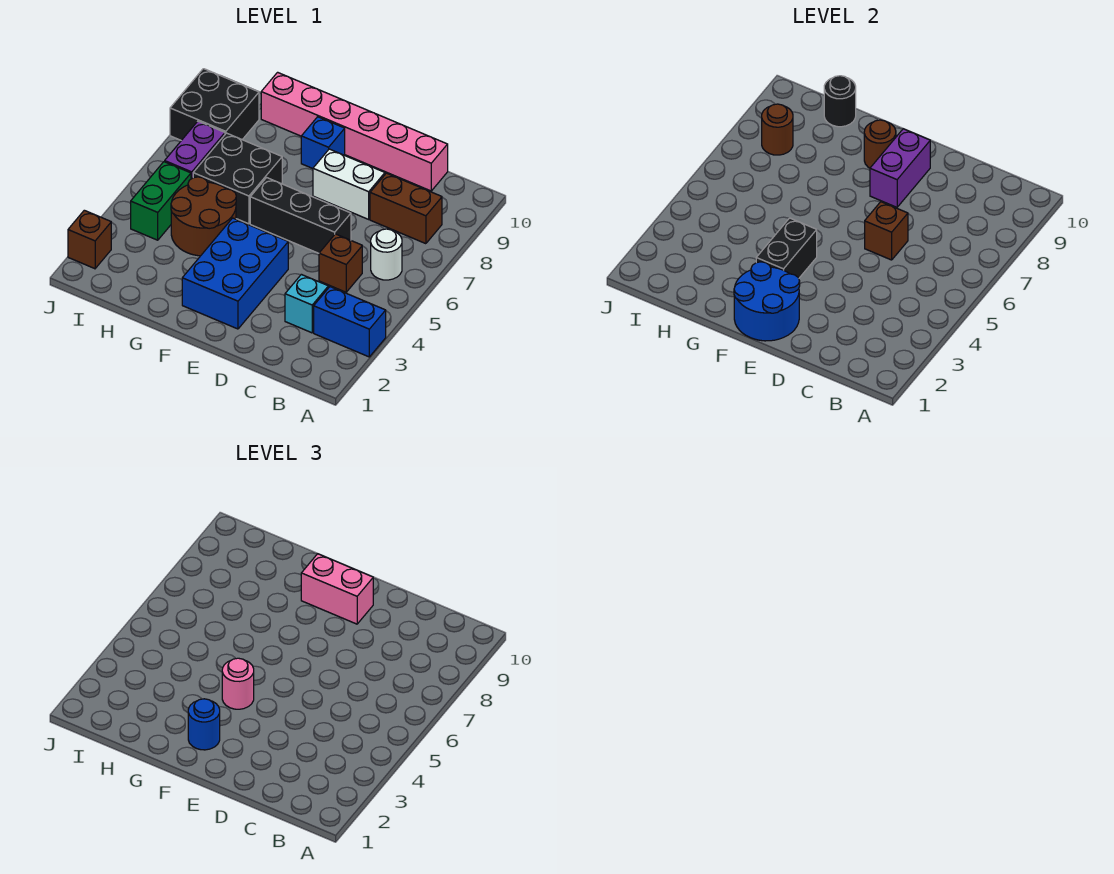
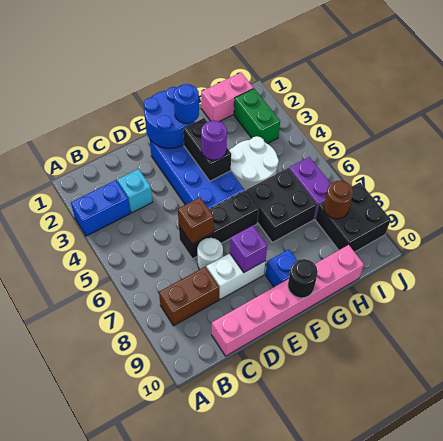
white round brick B6 level 1 -> white round brick D7 level 1
brown brick C5 level 1 -> none
blue brick E2:F4 level 1 -> blue brick E2:F5 level 1
purple brick E8:E9 level 2 -> purple brick E8 level 2
pink brick E9:F9 level 3 -> pink brick H1:I1 level 1
pink round brick F4 level 3 -> purple round brick F4 level 3
brown round brick F9 level 2 -> none
brown round brick G4:H5 level 1 -> white round brick G4:H5 level 1
black round brick H10 level 2 -> black round brick F10 level 2
green brick I4:I5 level 1 -> green brick I2:I3 level 1
brown brick J2 level 1 -> none

